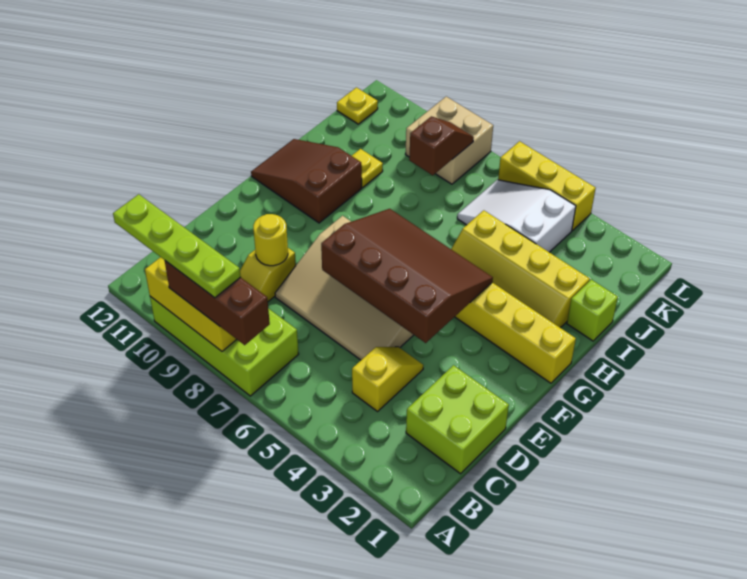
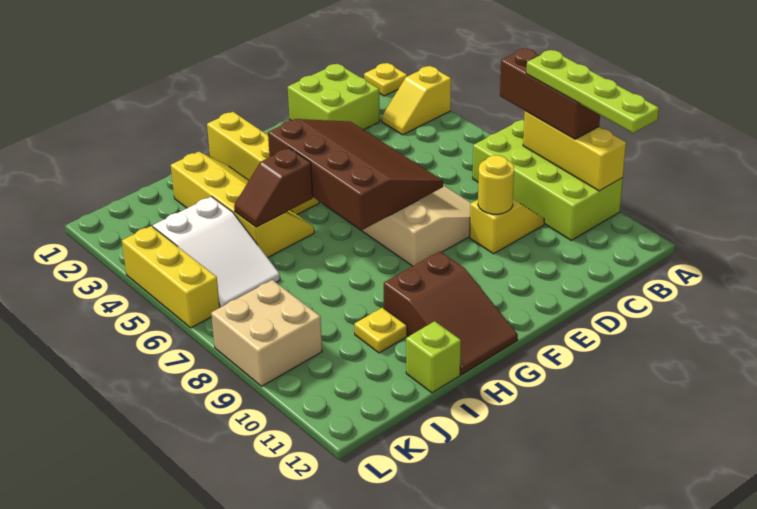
yellow slope C4:D4 level 1 top C -> yellow slope A3:B3 level 1 top A
brown slope E4:G7 level 2 top E -> brown slope E4:G7 level 2 top G
lime brick I1 level 1 -> lime brick I12 level 1
brown slope J8:K8 level 2 top J -> brown slope H5:I5 level 2 top H
yellow plate K12 level 1 -> yellow plate A1 level 1

